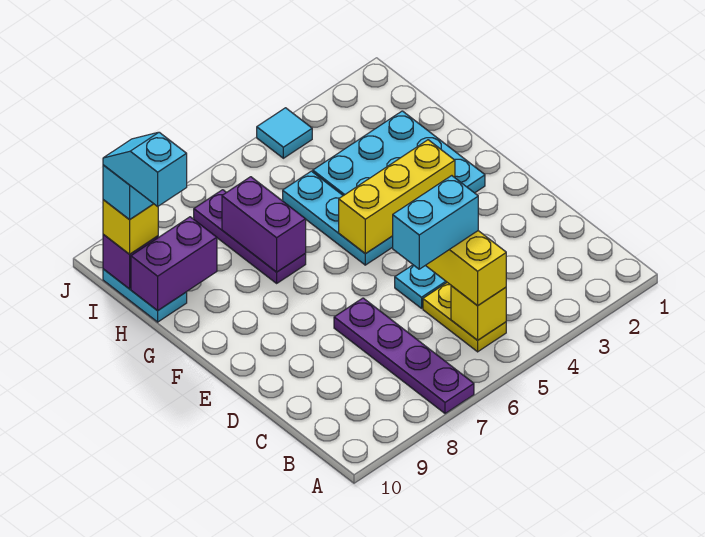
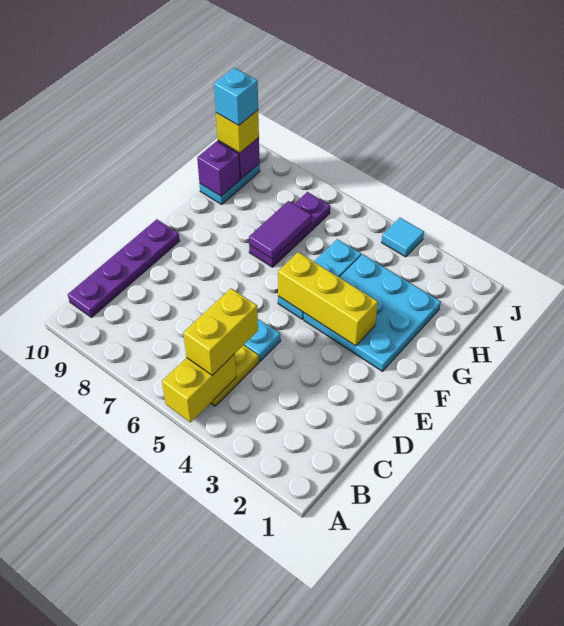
purple plate A7:D7 level 1 -> purple plate B10:E10 level 1
yellow brick B5 level 2 -> yellow brick A5:B5 level 2
cyan brick C5:C6 level 4 -> none
purple brick G7:H7 level 2 -> purple tile G7:H7 level 2
purple brick H9:H10 level 2 -> purple brick H10 level 2
cyan slope H10:I10 level 5 top H -> none

